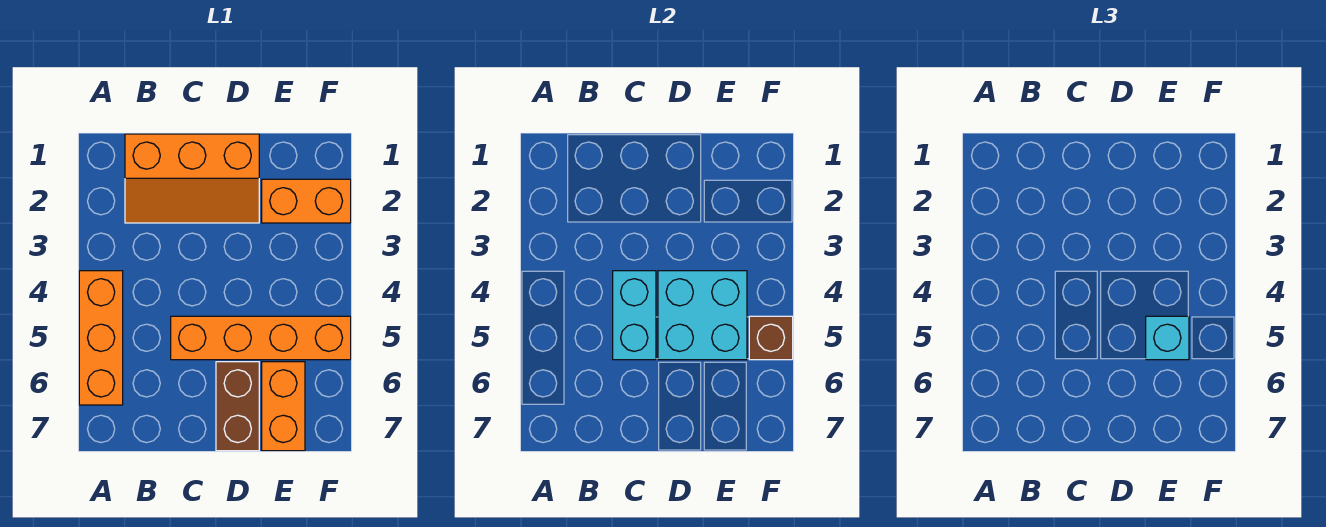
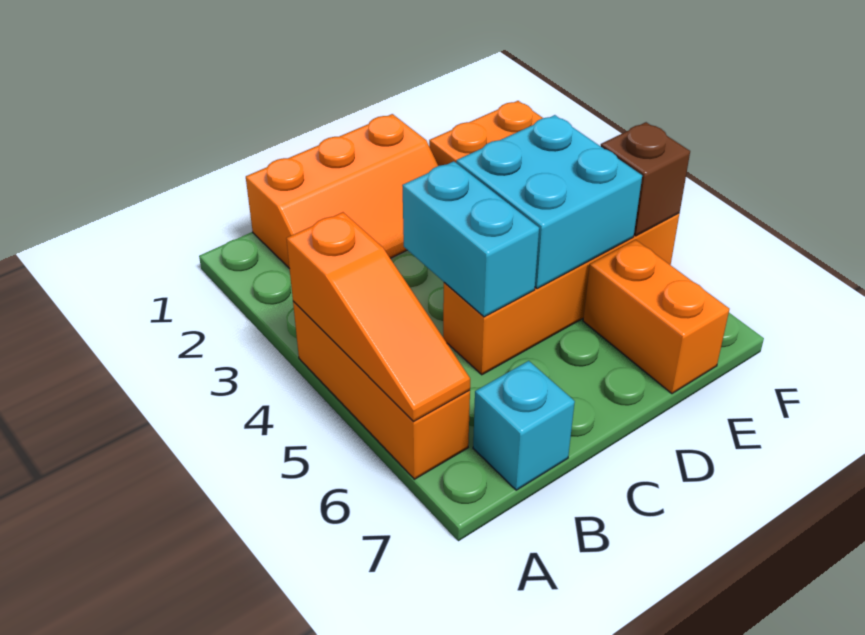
none -> orange slope A4:A6 level 2 top 4
brown brick D6:D7 level 1 -> none
cyan brick E5 level 3 -> cyan brick B7 level 1

